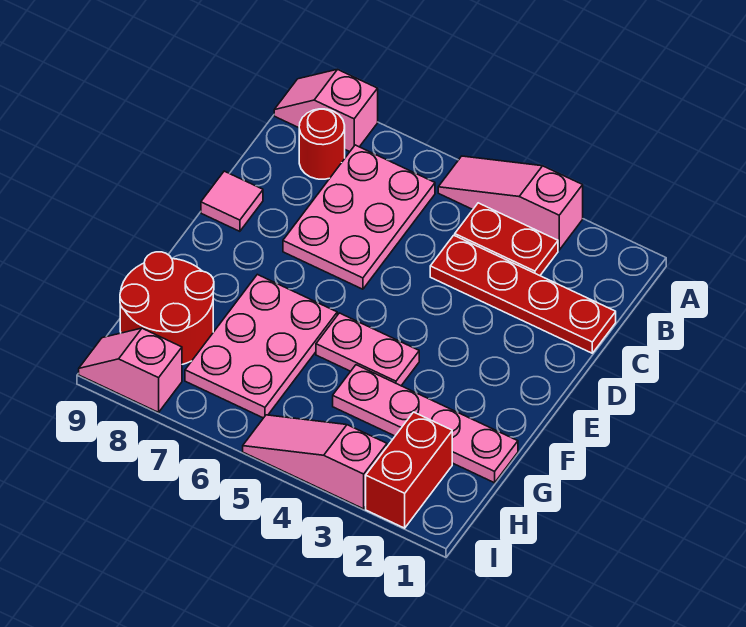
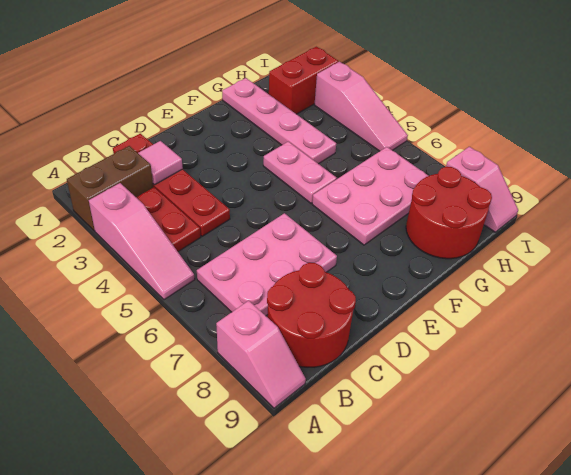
none -> brown brick A2:B2 level 1
red round brick B8 level 1 -> red round brick B8:C9 level 1
pink tile D9 level 1 -> pink tile C2 level 2

